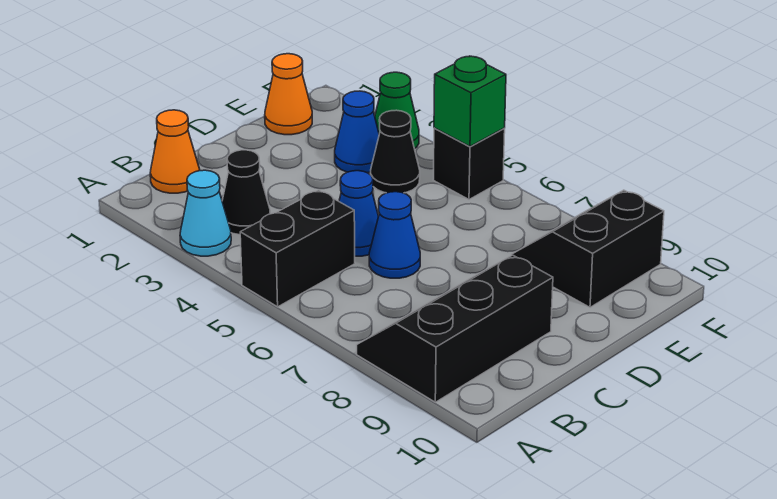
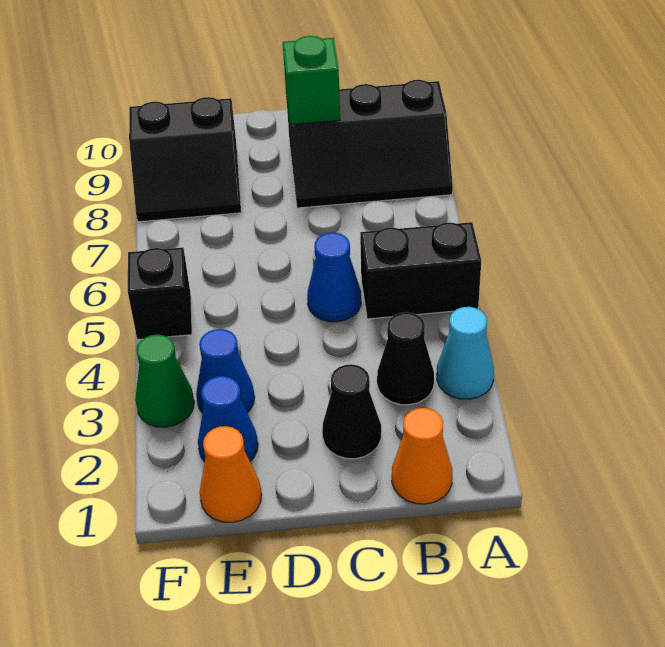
blue cone C6 level 1 -> blue cone E2 level 1
black cone E4 level 1 -> black cone C2 level 1
green brick F5 level 2 -> green brick C9 level 2

